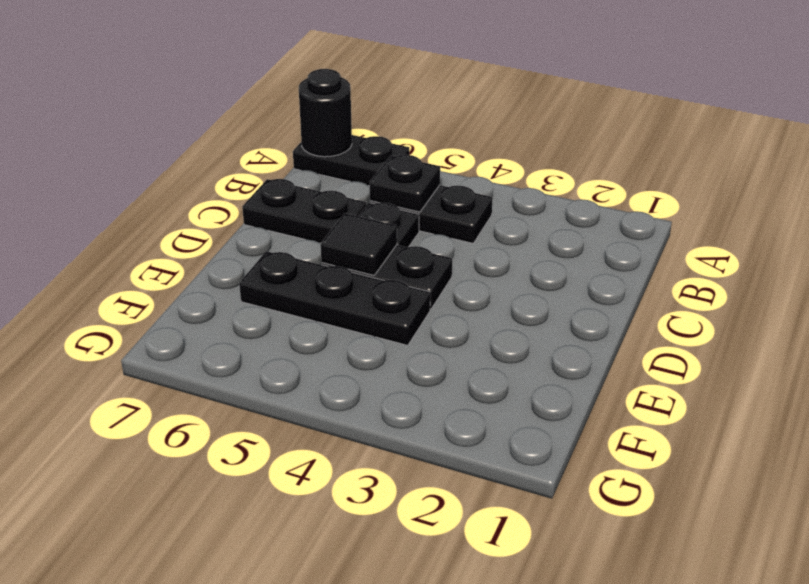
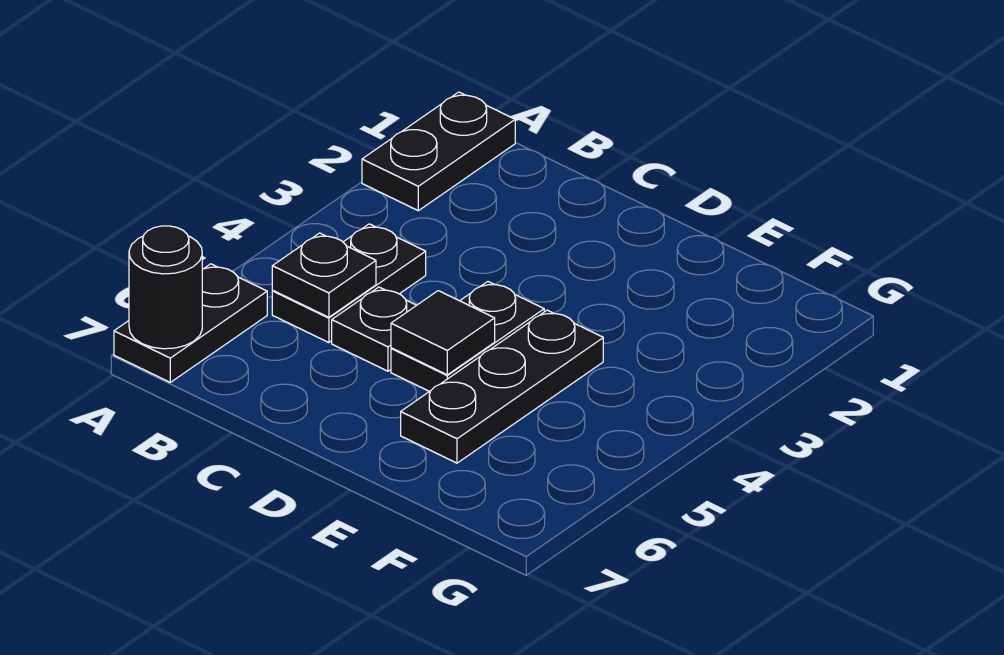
black plate C6:C7 level 1 -> black plate A1:A2 level 1

